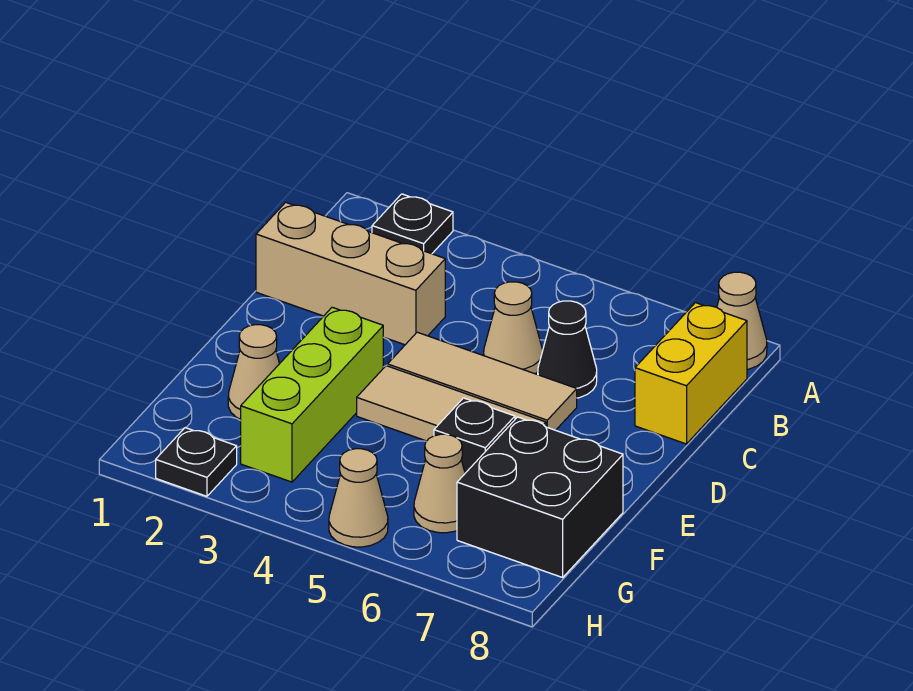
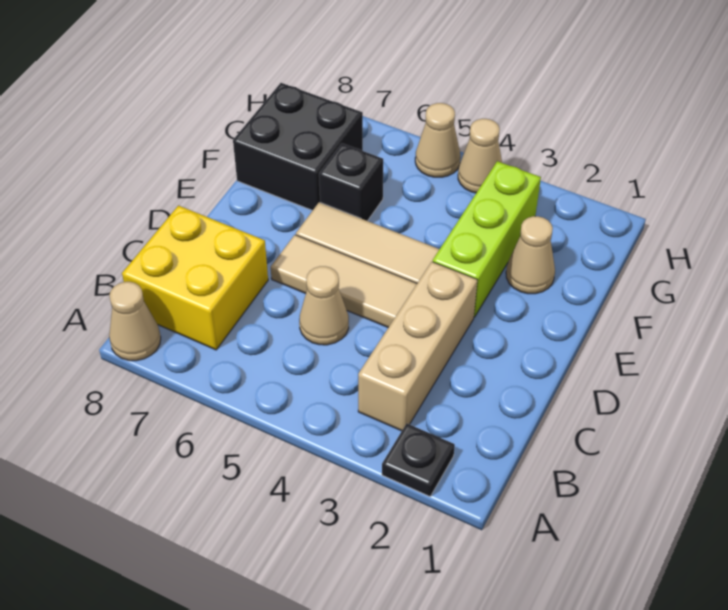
yellow brick B8:C8 level 1 -> yellow brick B7:C8 level 1
tan brick C1:C3 level 1 -> tan brick B3:D3 level 1
black cone C6 level 1 -> none
tan cone G6 level 1 -> tan cone H4 level 1
black plate H2 level 1 -> none

